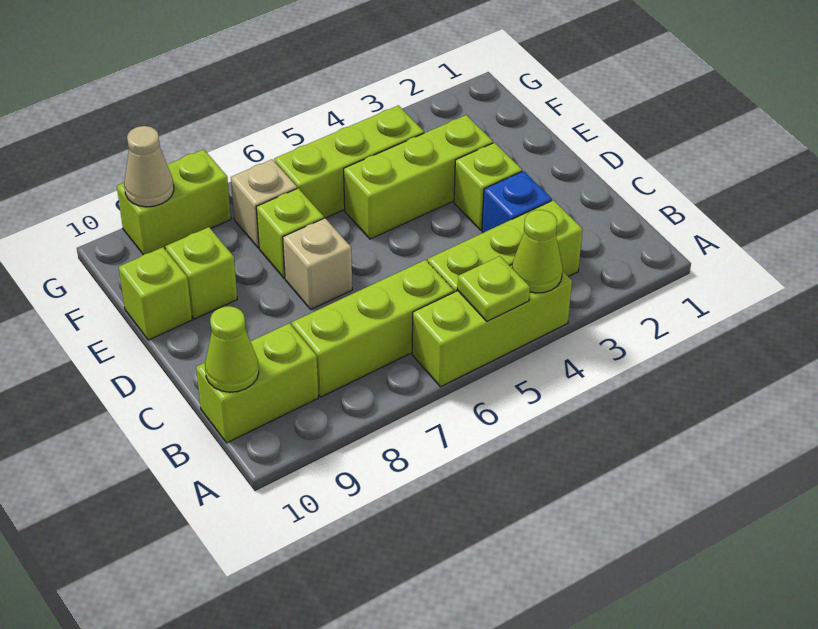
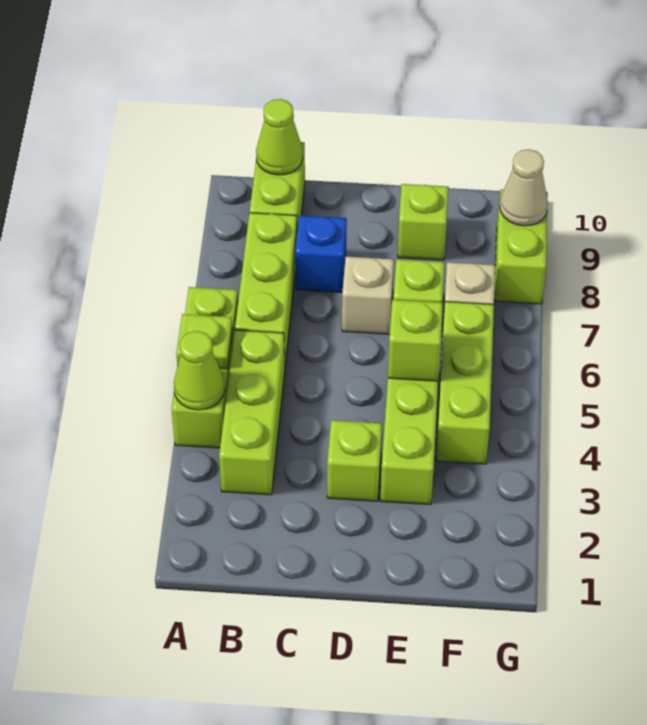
blue brick C3 level 1 -> blue brick C8 level 1
lime brick E10 level 1 -> lime brick E5 level 2

